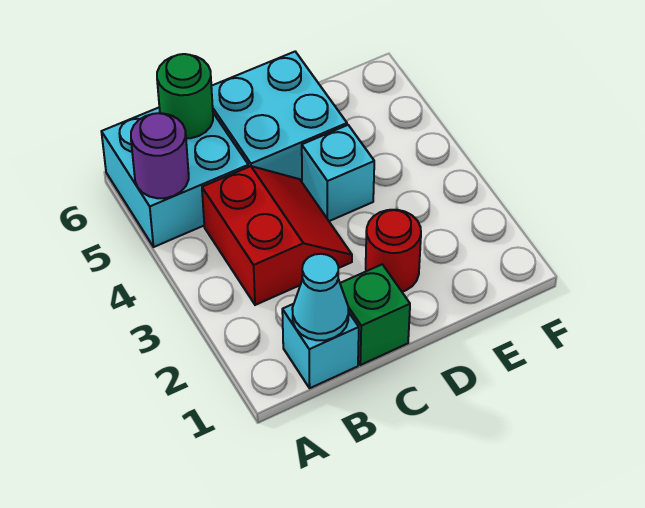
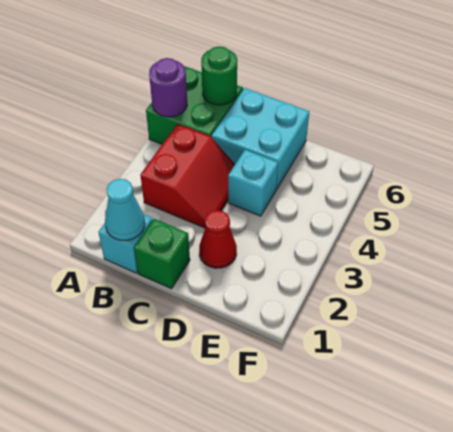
cyan brick A5:B6 level 1 -> green brick A5:B6 level 1
red round brick D2 level 1 -> red cone D2 level 1

